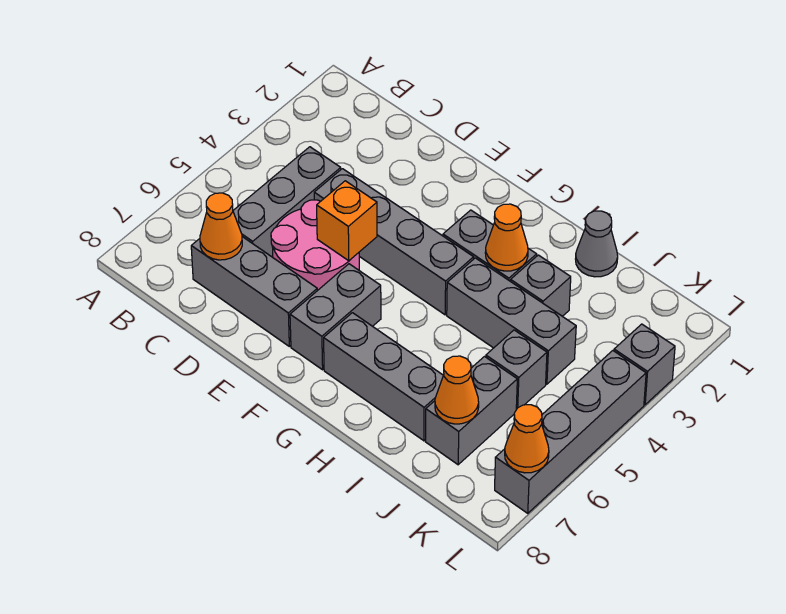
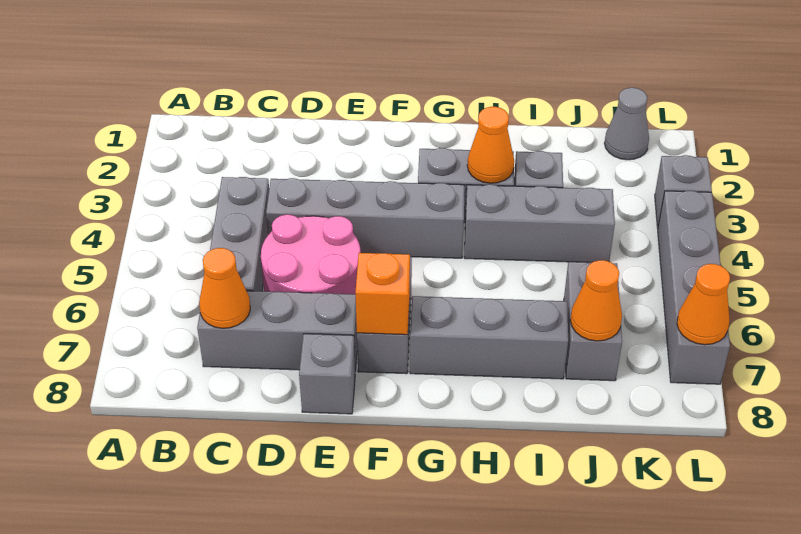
orange brick E5 level 2 -> orange brick F7 level 2
grey cone I1 level 1 -> grey cone K1 level 1
grey brick J5 level 1 -> grey brick E8 level 1

